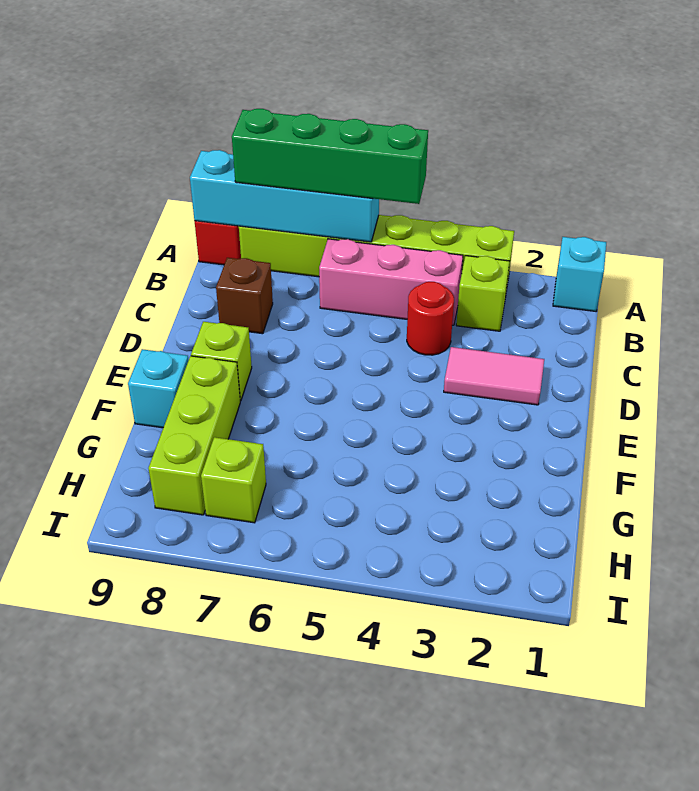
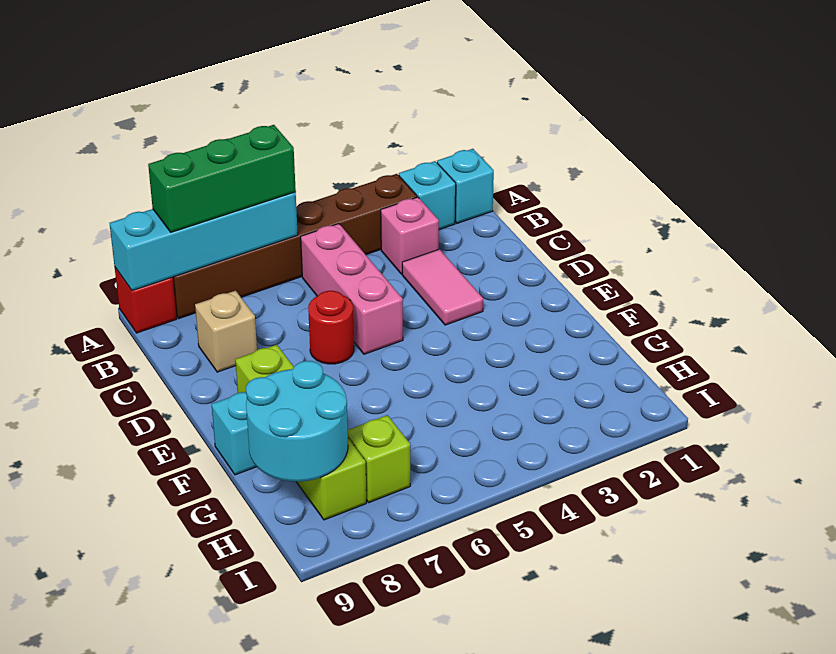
none -> cyan brick A2 level 1
lime brick A3:A8 level 1 -> brown brick A3:A8 level 1
green brick A5:A8 level 3 -> green brick A6:A8 level 3
lime brick B3 level 1 -> pink brick B3 level 1
pink brick B4:B6 level 1 -> pink brick B5:D5 level 1
red round brick C4 level 1 -> red round brick D6 level 1
brown brick C8 level 1 -> tan brick C8 level 1
pink tile D2:D3 level 1 -> pink tile C3:D3 level 1
none -> cyan round brick G8:H9 level 2

